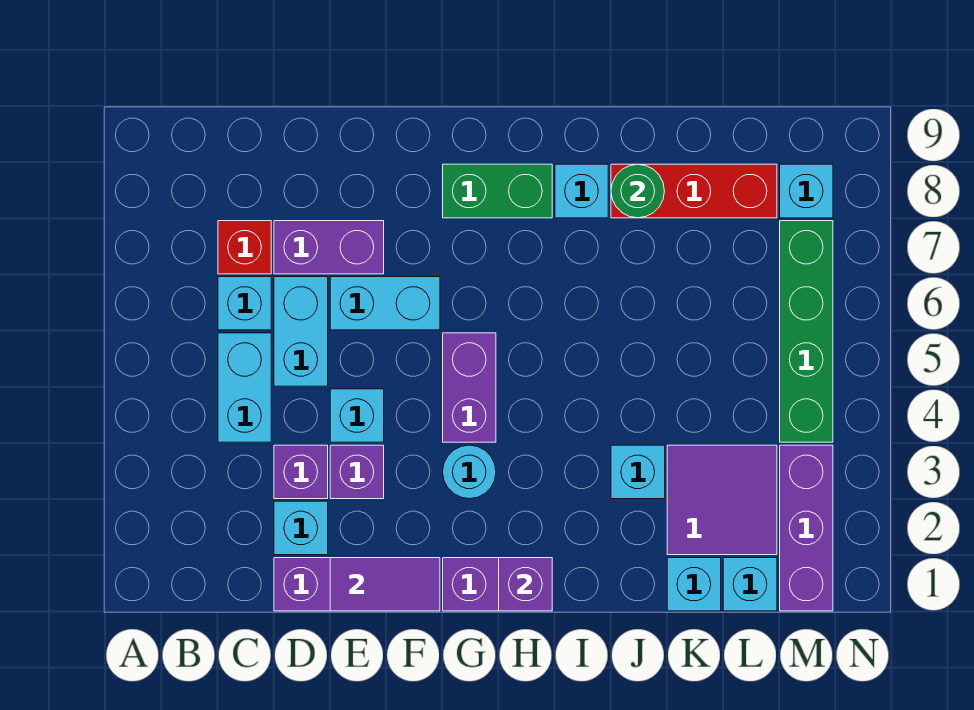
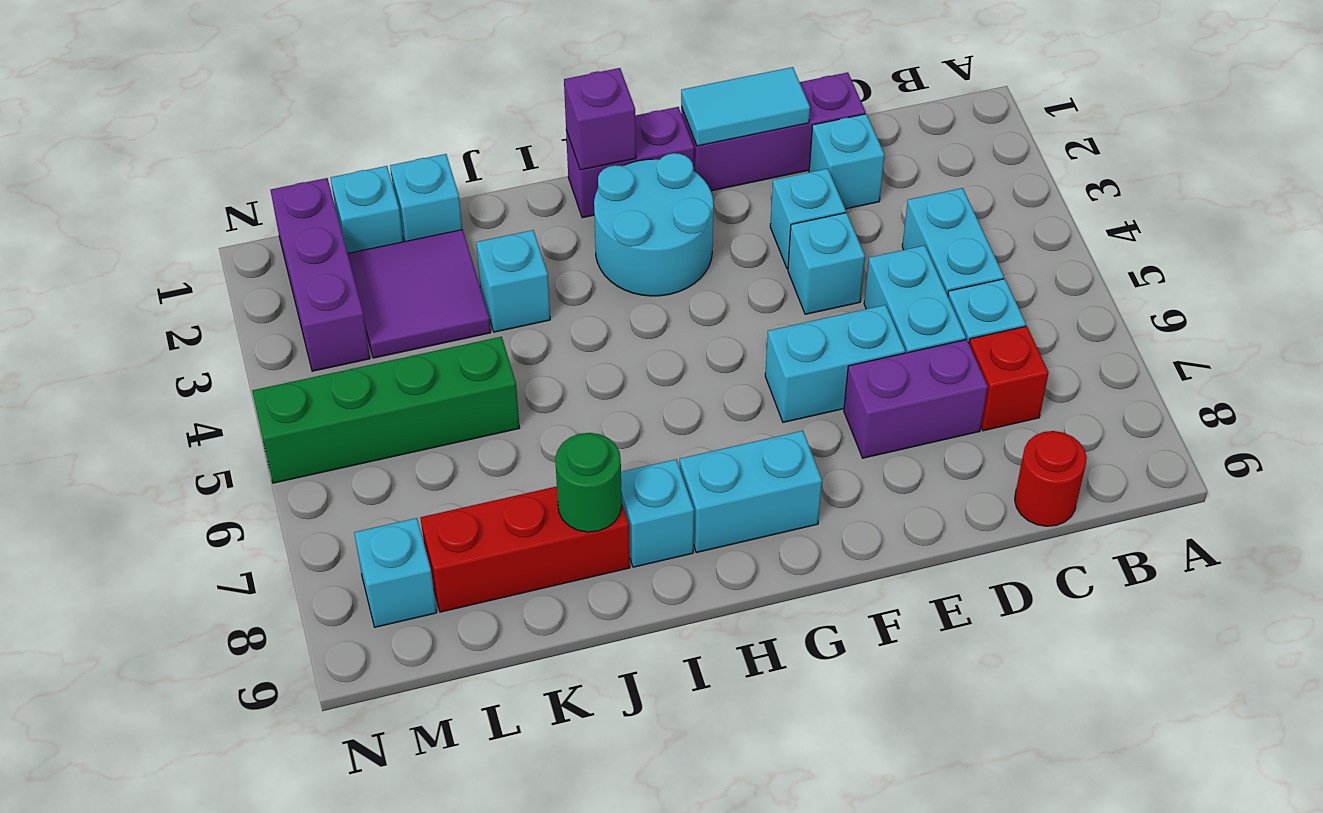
none -> red round brick C9 level 1
purple brick D3 level 1 -> none
purple tile E1:F1 level 2 -> cyan tile E1:F1 level 2
purple brick E3 level 1 -> cyan brick E3 level 1
cyan round brick G3 level 1 -> cyan round brick G2:H3 level 1
purple brick G4:G5 level 1 -> none
green brick G8:H8 level 1 -> cyan brick G8:H8 level 1
green brick M4:M7 level 1 -> green brick K5:N5 level 1

